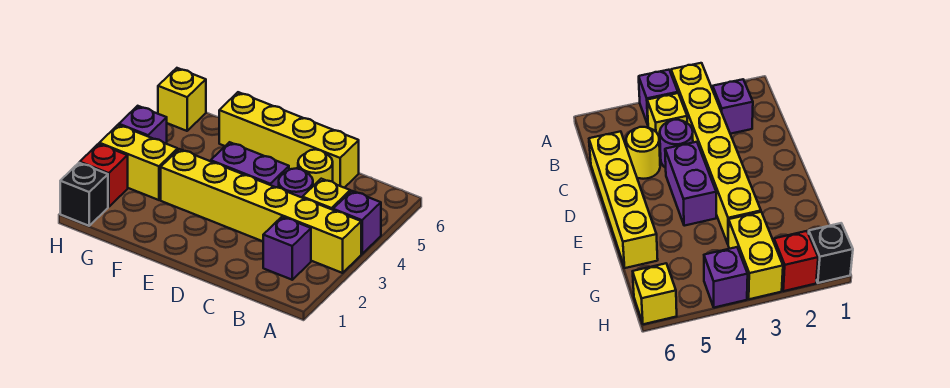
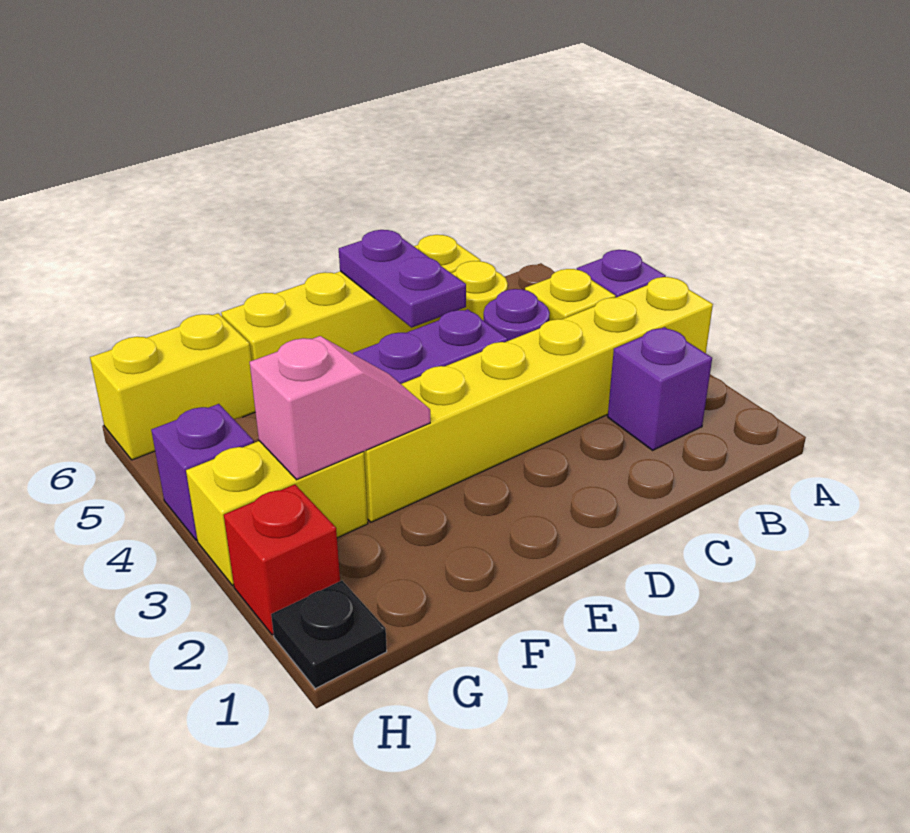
none -> purple plate D5:D6 level 2
none -> pink slope F3:G3 level 2 top G
black brick H1 level 1 -> black plate H1 level 1
yellow brick H6 level 1 -> yellow brick G6:H6 level 1

